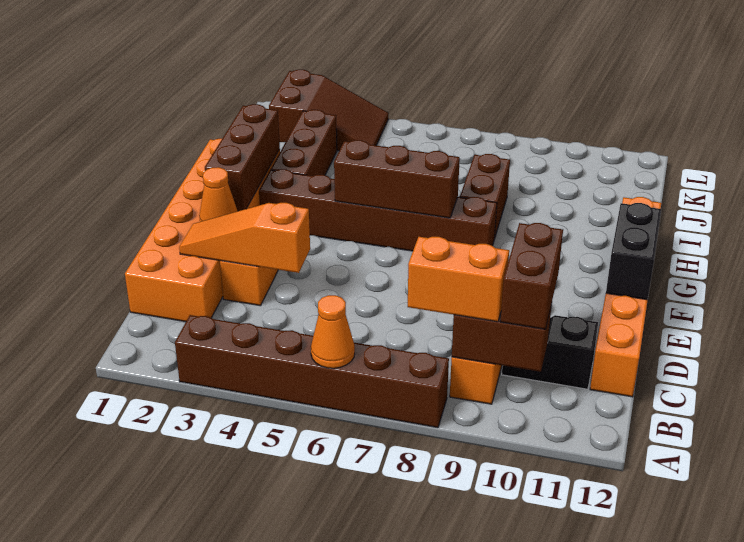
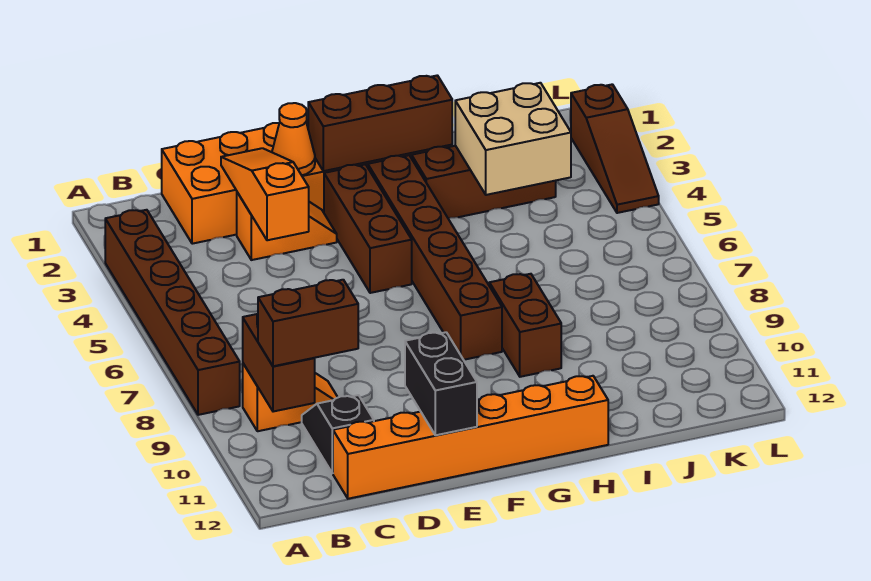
orange cone A6 level 2 -> none
orange brick B8:B9 level 3 -> none
black brick E12:F12 level 2 -> black brick E11:E12 level 2
brown brick G5:G7 level 2 -> brown brick F3:F5 level 1
brown brick H8:I8 level 1 -> brown brick H8:H9 level 1
none -> tan brick I3:J4 level 2
brown slope K2:L4 level 1 top 2 -> brown slope L2:L4 level 1 top 2

